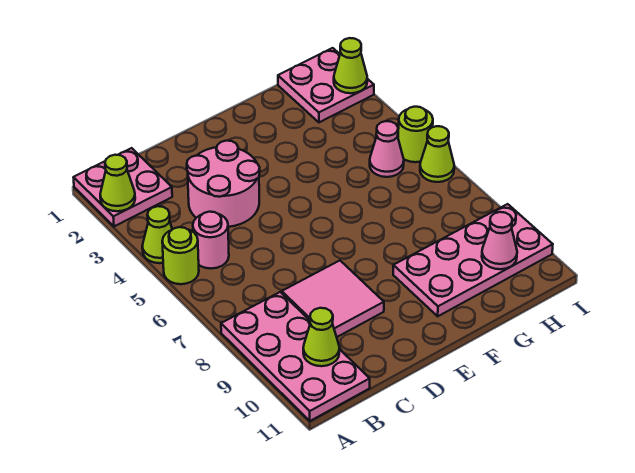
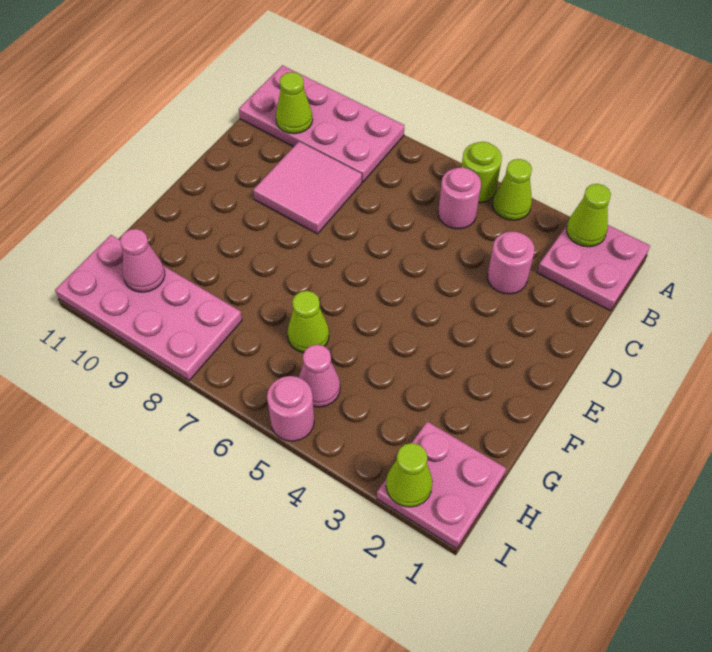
pink round brick C3:D4 level 1 -> pink round brick C3 level 1
pink plate F9:I10 level 1 -> pink plate H8:I11 level 1
lime round brick I5 level 1 -> pink round brick I5 level 1
lime cone I6 level 1 -> lime cone G6 level 1

